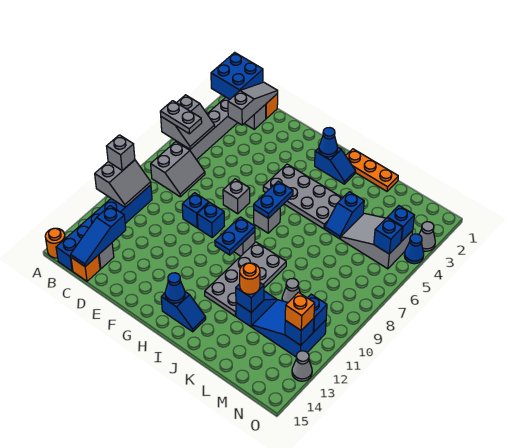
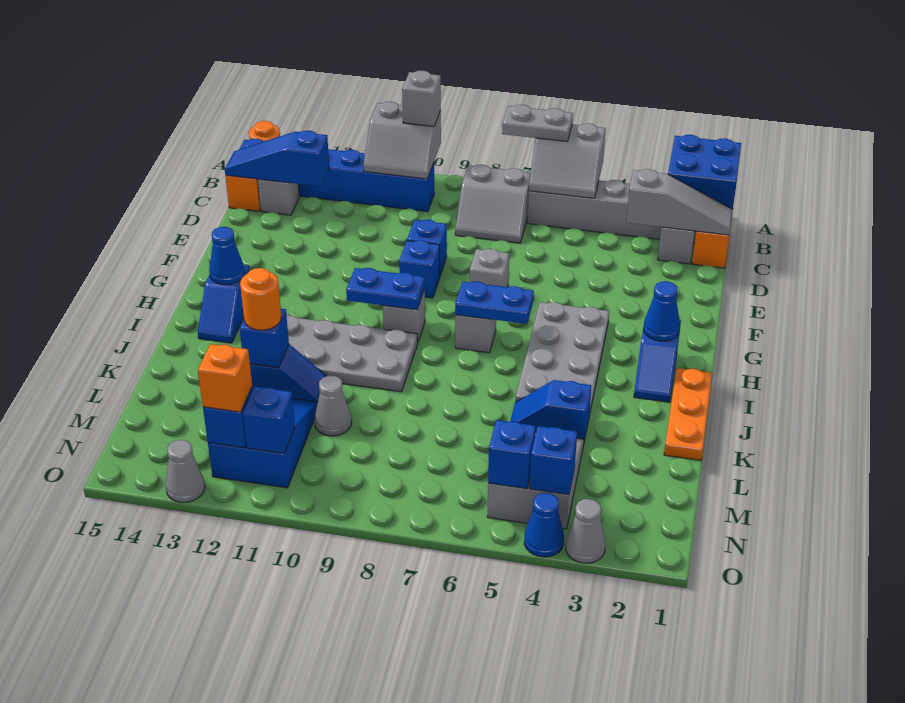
grey plate A6:B6 level 3 -> grey plate A6:A7 level 3

